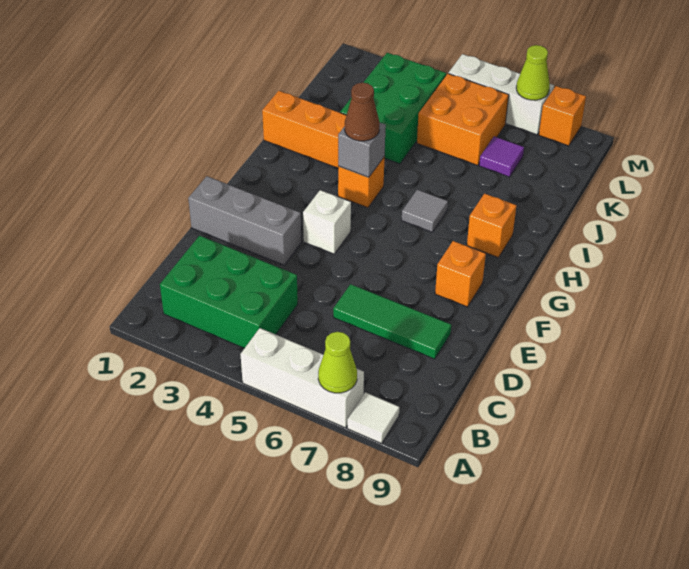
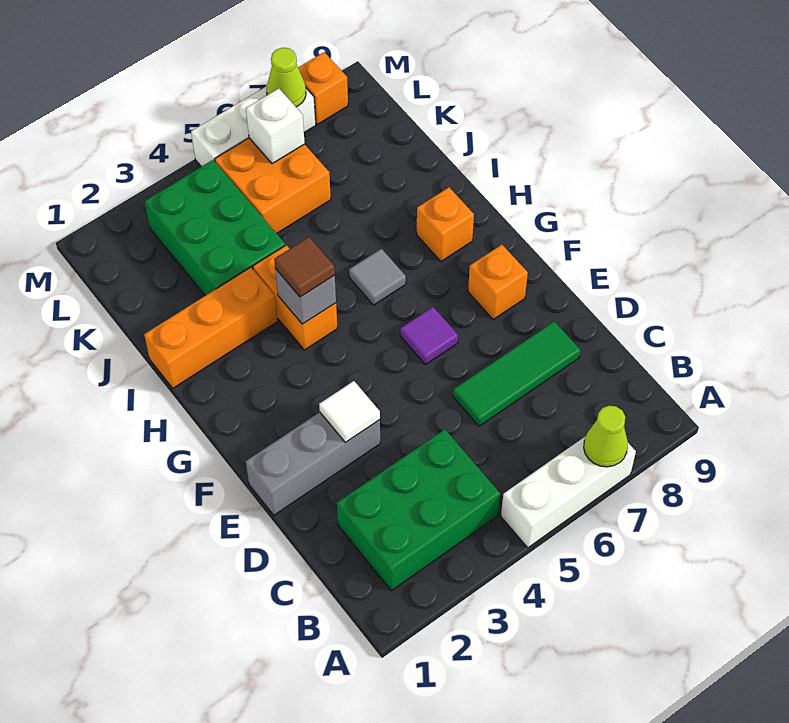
white tile A8 level 1 -> white tile E3 level 2
white brick F4 level 1 -> white brick L6 level 2
orange brick H4 level 1 -> orange brick H4:I4 level 1
brown cone H4 level 3 -> brown tile H4 level 3
purple tile K7 level 1 -> purple tile F6 level 1

